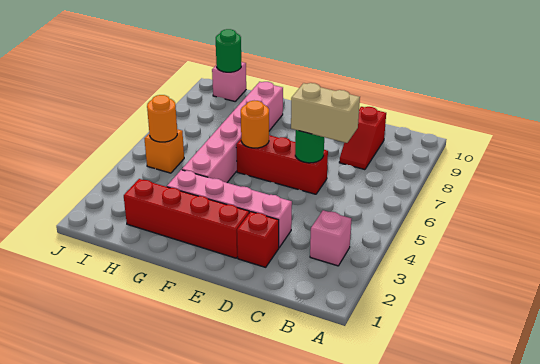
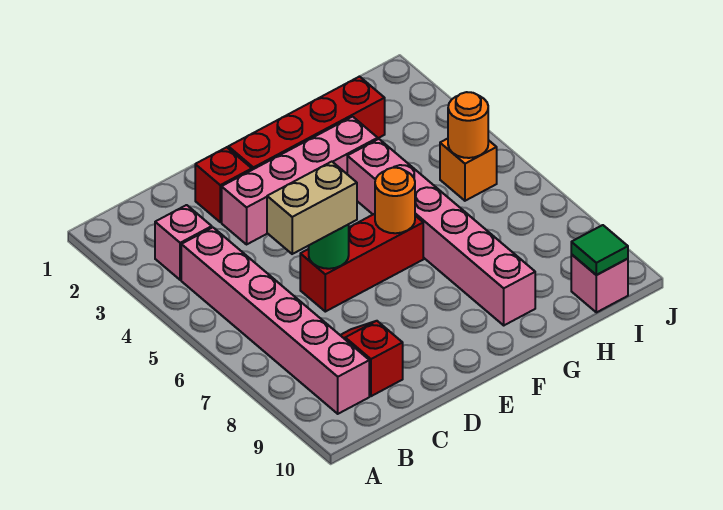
none -> pink brick B4:B9 level 1
green round brick I10 level 2 -> green tile I10 level 2

